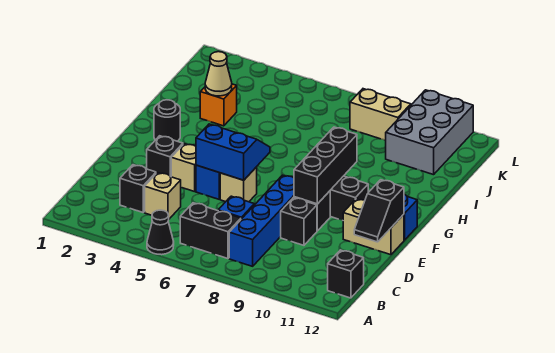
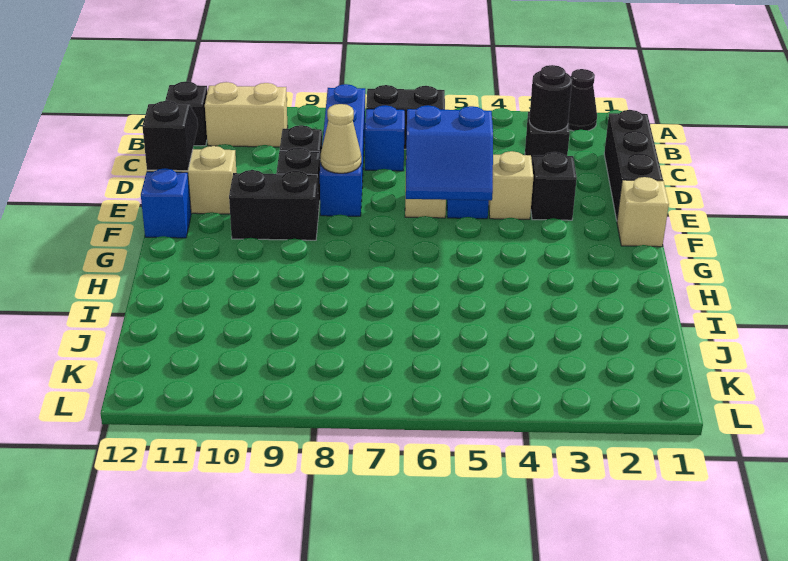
black cone A5 level 1 -> black cone A2 level 1
tan brick C4 level 1 -> tan brick F1 level 1
black brick E9:G9 level 2 -> black brick C1:E1 level 1
black round brick G2 level 1 -> black round brick C3 level 2
orange brick I3 level 1 -> none
tan cone I3 level 2 -> tan cone E8 level 2
grey brick J10:L11 level 1 -> none
tan brick K8:K9 level 1 -> tan brick B10:B11 level 1

